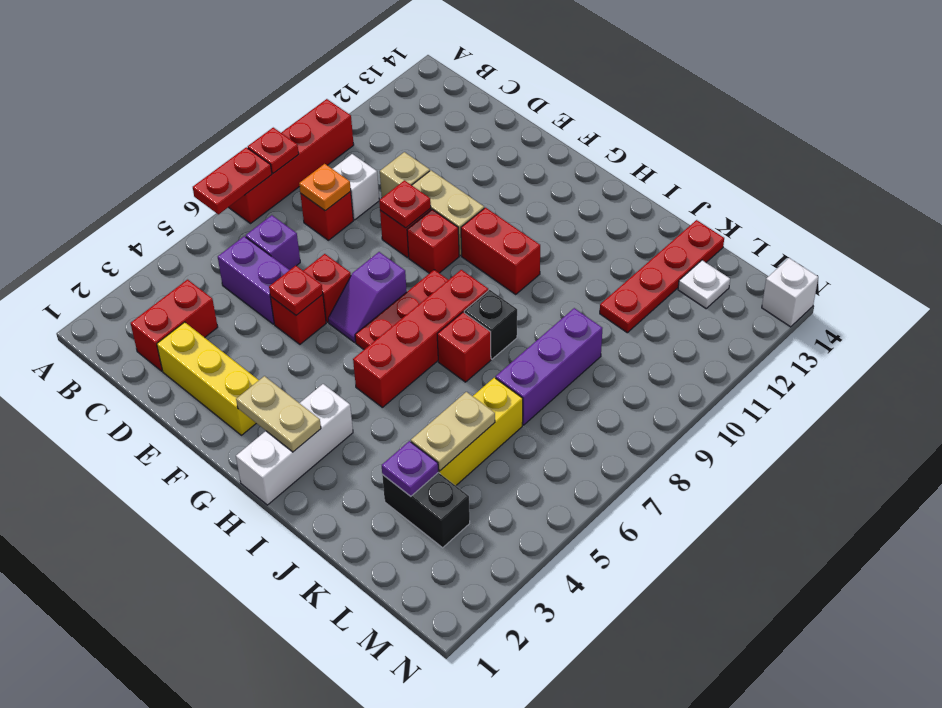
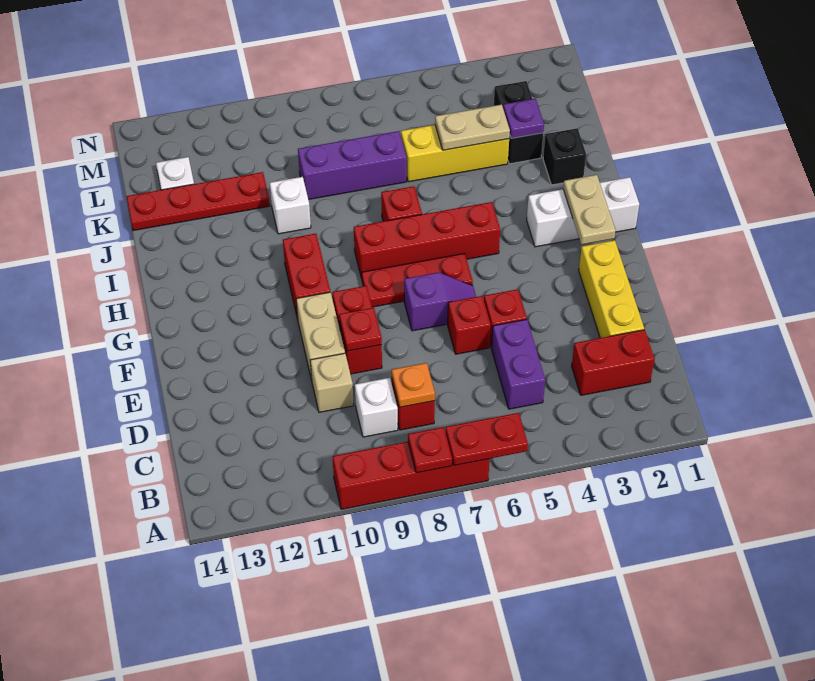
purple brick C6 level 1 -> none
red plate E5 level 2 -> none
black brick I8 level 1 -> black brick J2 level 1
white brick N14 level 1 -> white brick J10 level 1

